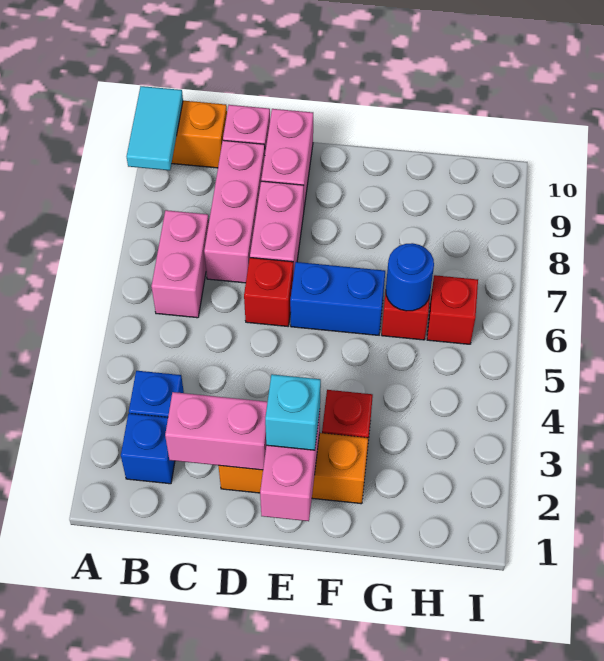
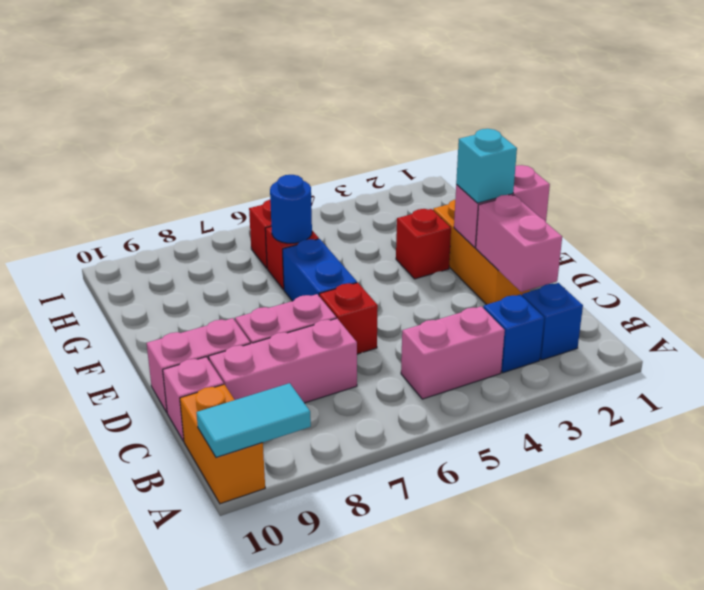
pink brick B6:B7 level 1 -> pink brick B4:B5 level 1

